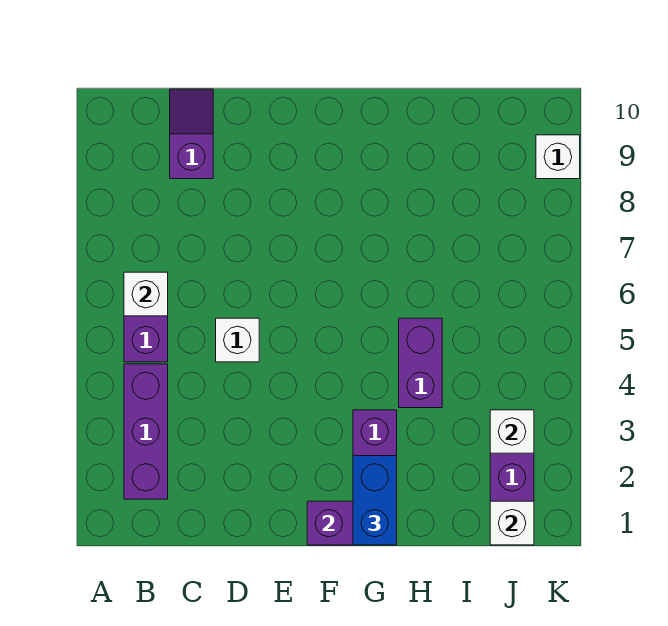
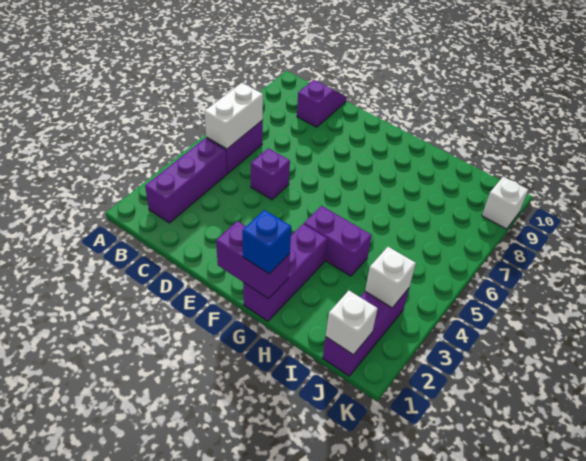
white brick B6 level 2 -> white brick B5:B6 level 2
white brick D5 level 1 -> purple brick D5 level 1
blue brick G1:G2 level 3 -> blue brick G1 level 3
purple brick H4:H5 level 1 -> purple brick G4:H4 level 1

